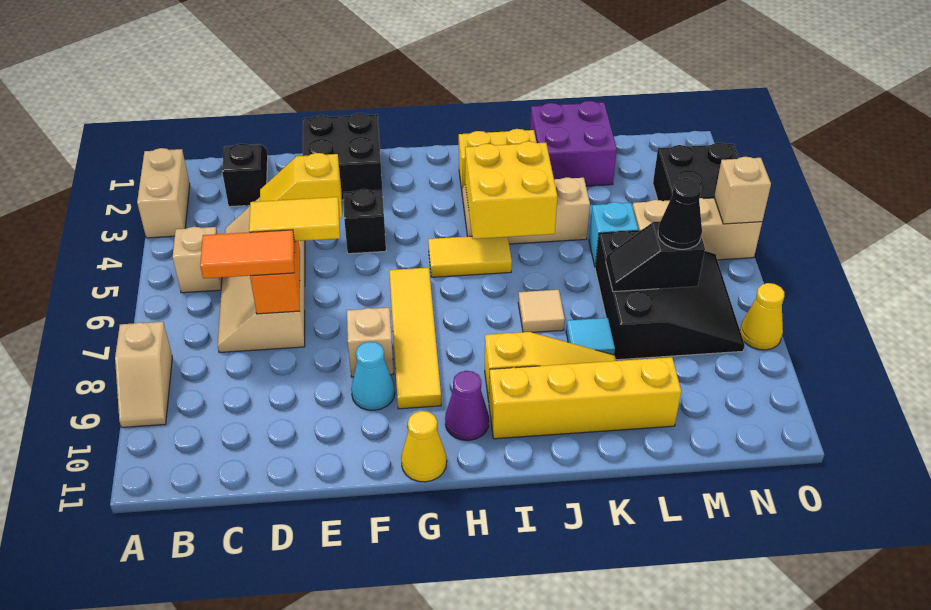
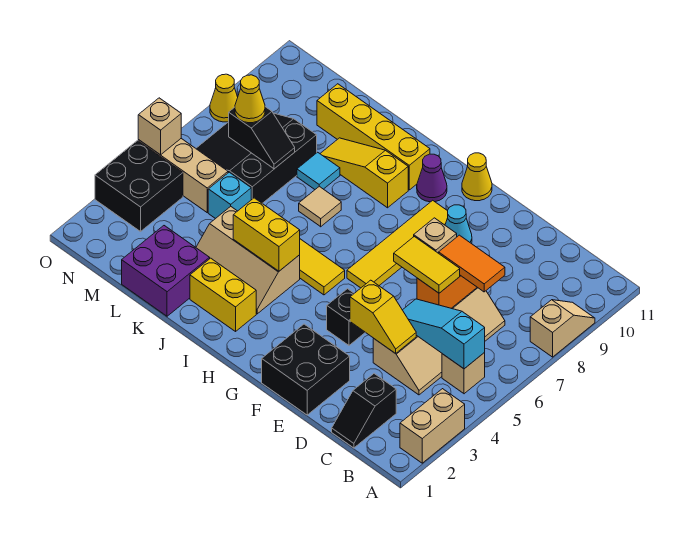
none -> cyan slope B5:D5 level 2 top B
yellow brick I4:J5 level 2 -> yellow brick I4:J4 level 2
black cone M7 level 3 -> yellow cone M7 level 3

